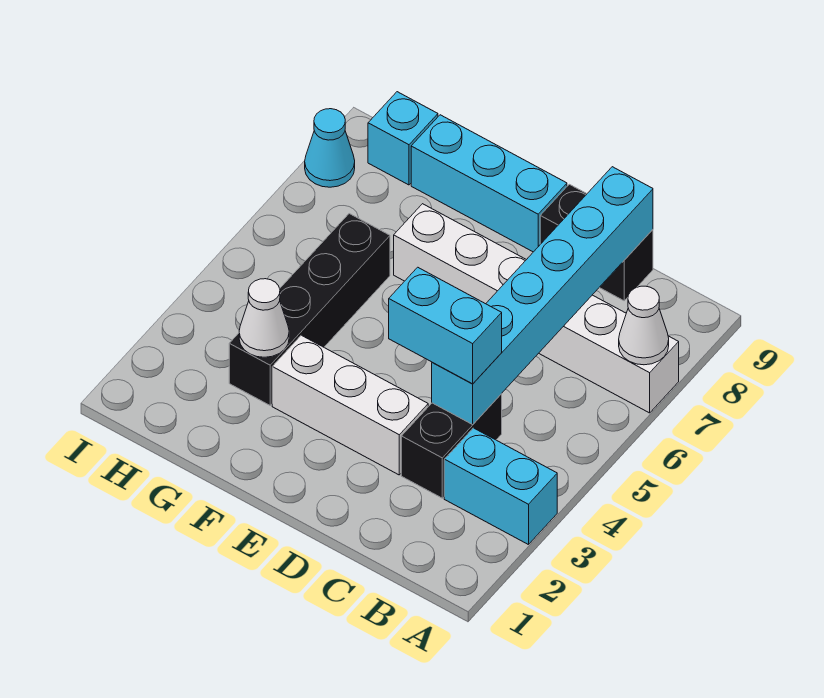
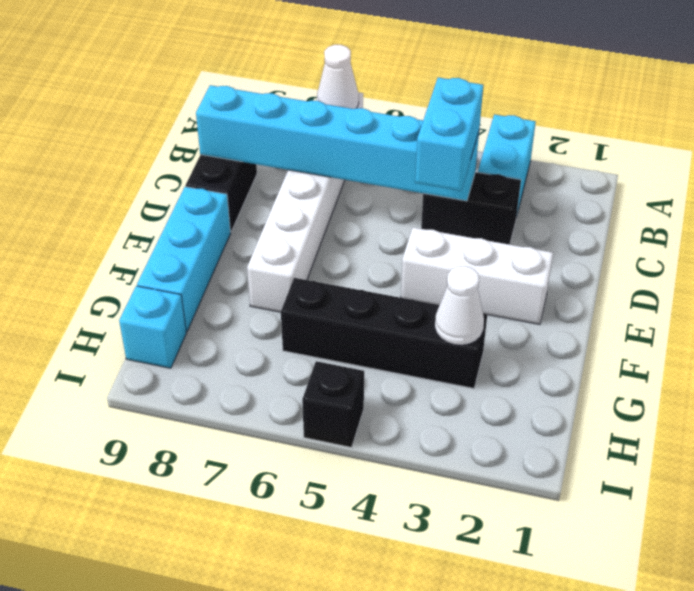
white brick D3:F3 level 1 -> white brick E2:E4 level 1
none -> black brick I5 level 1
cyan cone I8 level 1 -> none

